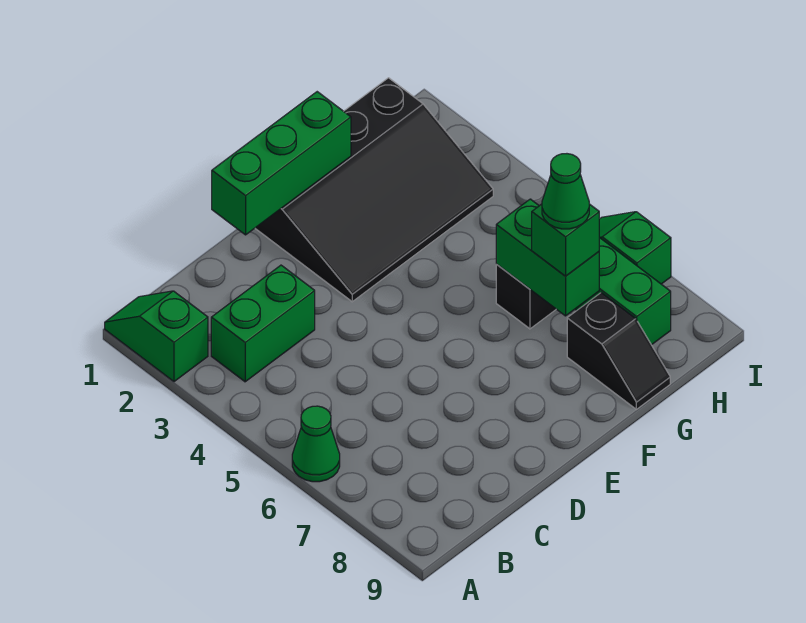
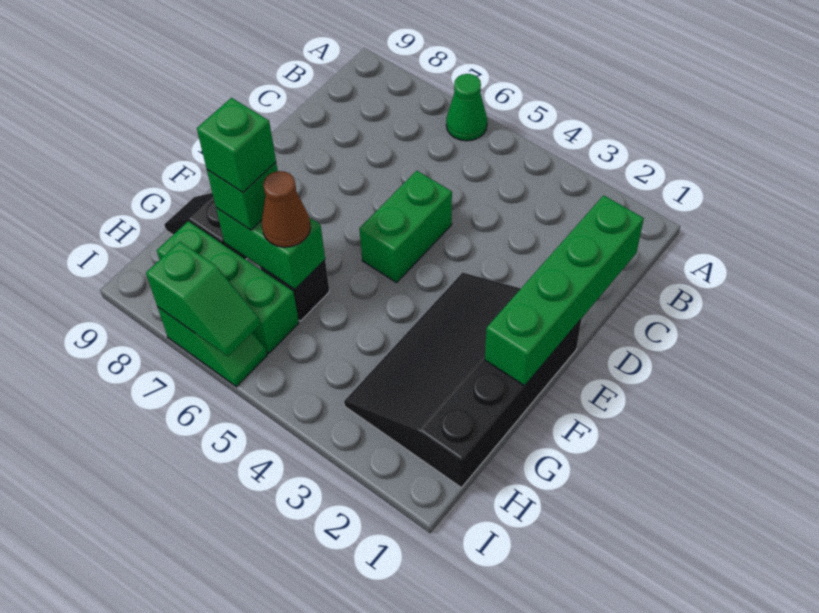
green slope A1:A2 level 1 top 2 -> green slope I6:I7 level 2 top 7
green brick B3:C3 level 1 -> green brick D5:E5 level 1
green brick D1:F1 level 2 -> green brick C1:F1 level 2
none -> brown cone G6 level 3
green cone G7 level 4 -> green brick G7 level 4

